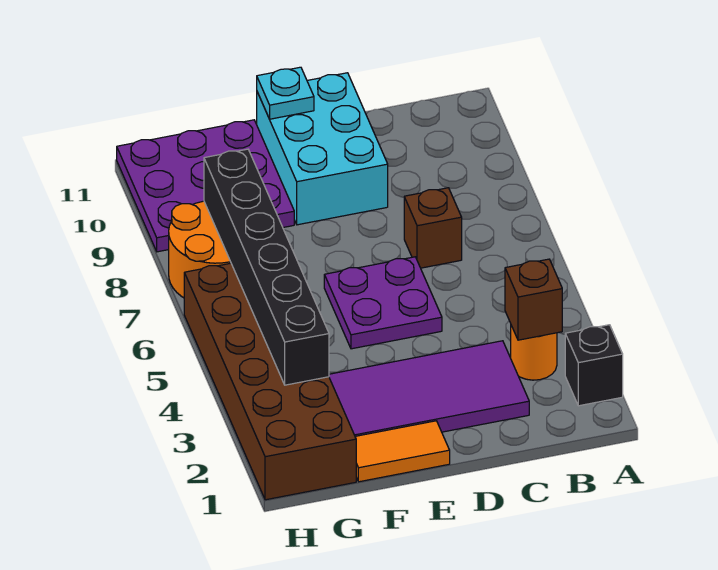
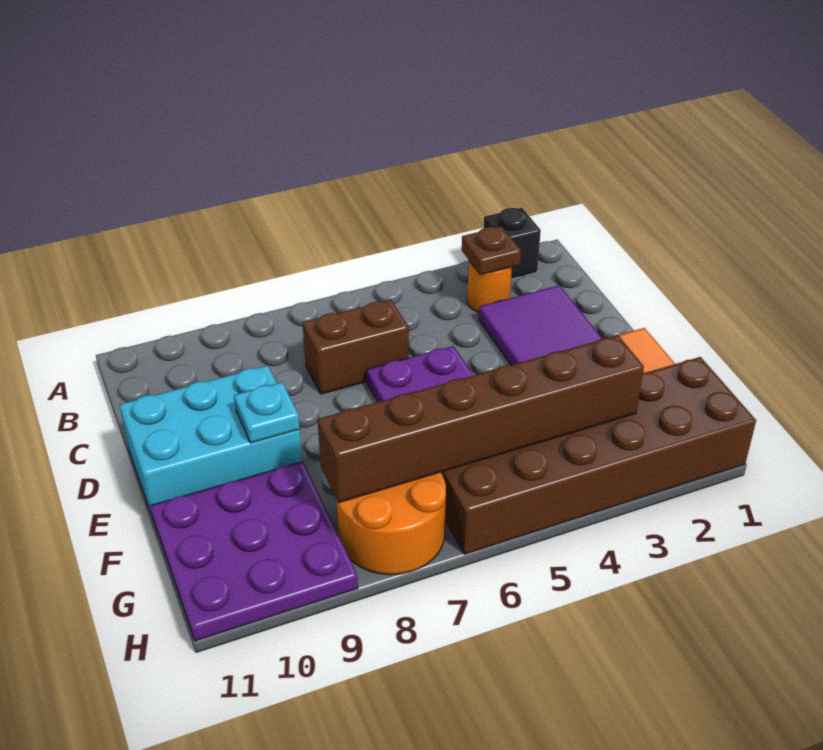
brown brick B3 level 2 -> brown plate B3 level 2
brown brick C7 level 1 -> brown brick C6:C7 level 1
cyan plate E11 level 2 -> cyan plate E9 level 2
black brick G3:G8 level 2 -> brown brick G3:G8 level 2

